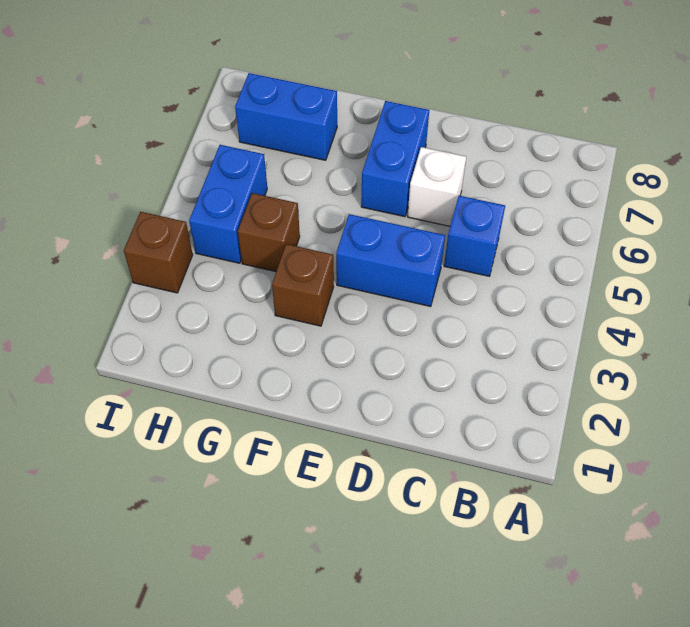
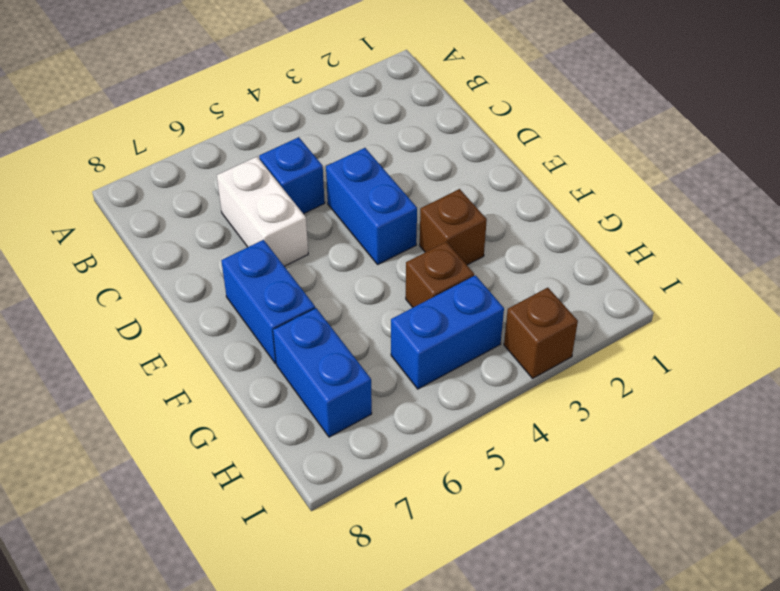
white brick D6 level 1 -> white brick C6:D6 level 1
blue brick E6:E7 level 1 -> blue brick E7:F7 level 1

